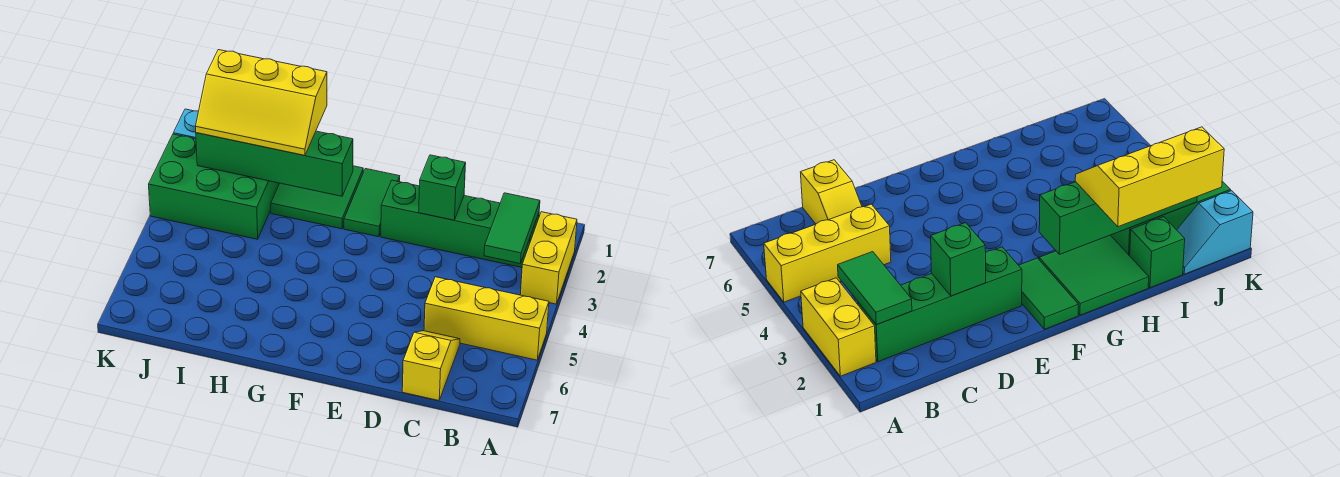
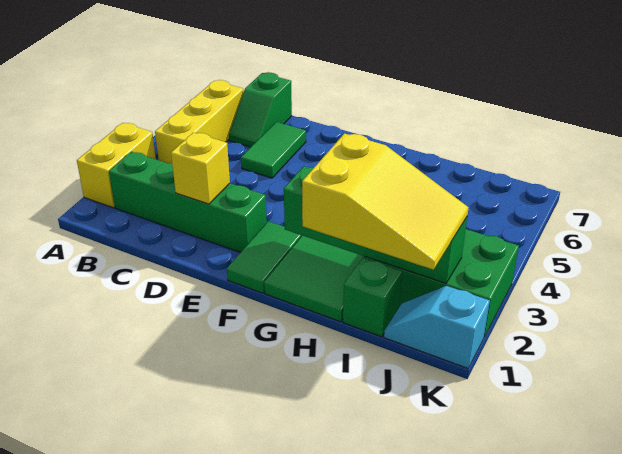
yellow brick A5:C5 level 1 -> yellow brick B4:B6 level 1
green tile B2:B3 level 2 -> green tile D5:D6 level 1
yellow slope C6:C7 level 1 top 7 -> green slope C6:C7 level 1 top 7
green brick D2 level 2 -> yellow brick D2 level 2
yellow slope H1:J2 level 3 top 1 -> yellow slope H1:J2 level 3 top H

